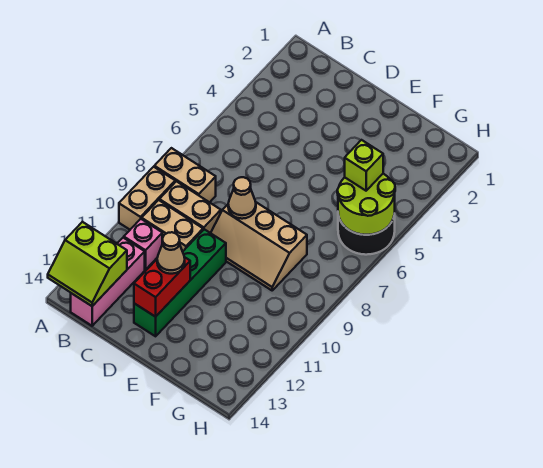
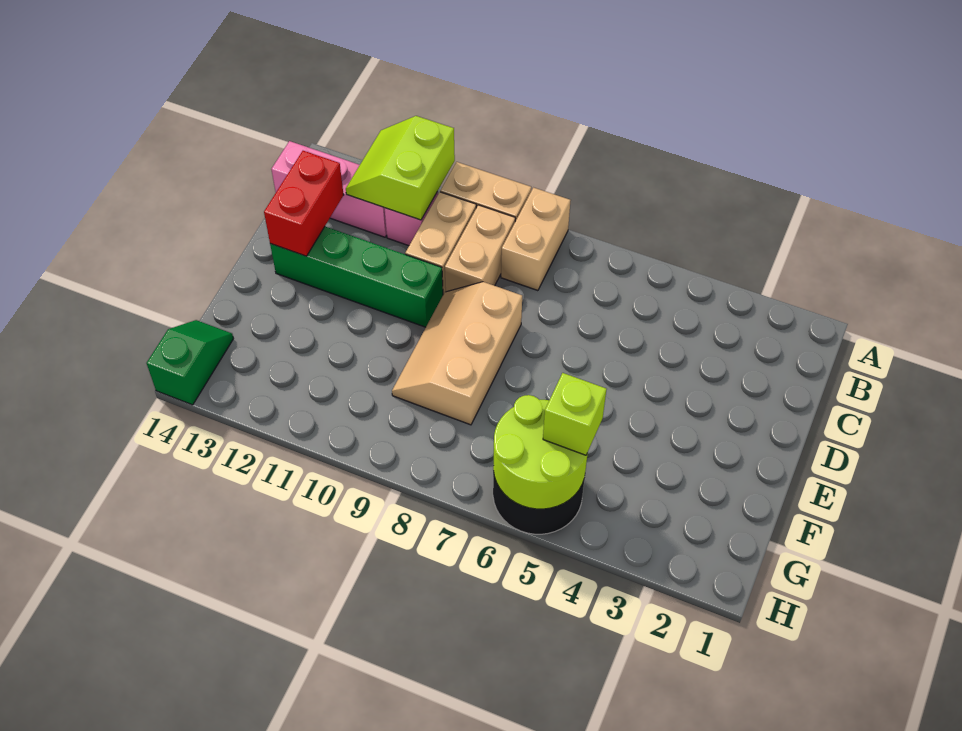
lime slope A13:B14 level 2 top 13 -> lime slope A11:B12 level 2 top 11
tan cone D8 level 2 -> none
red brick D12:D13 level 2 -> red brick C13:D13 level 2
tan cone D12 level 3 -> none
none -> green slope G14:H14 level 1 top H

